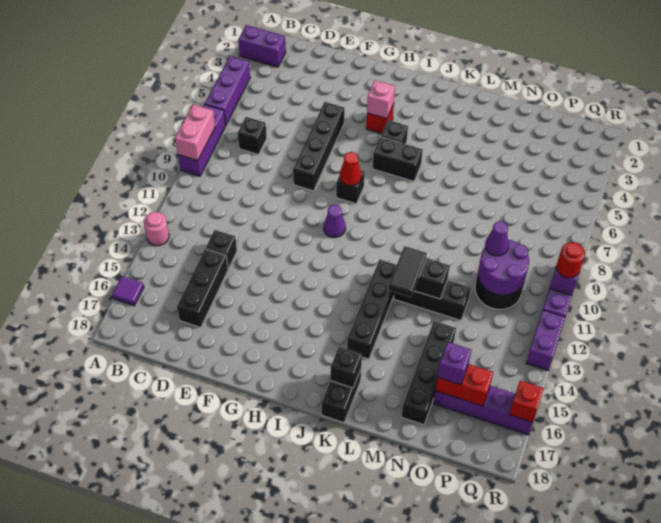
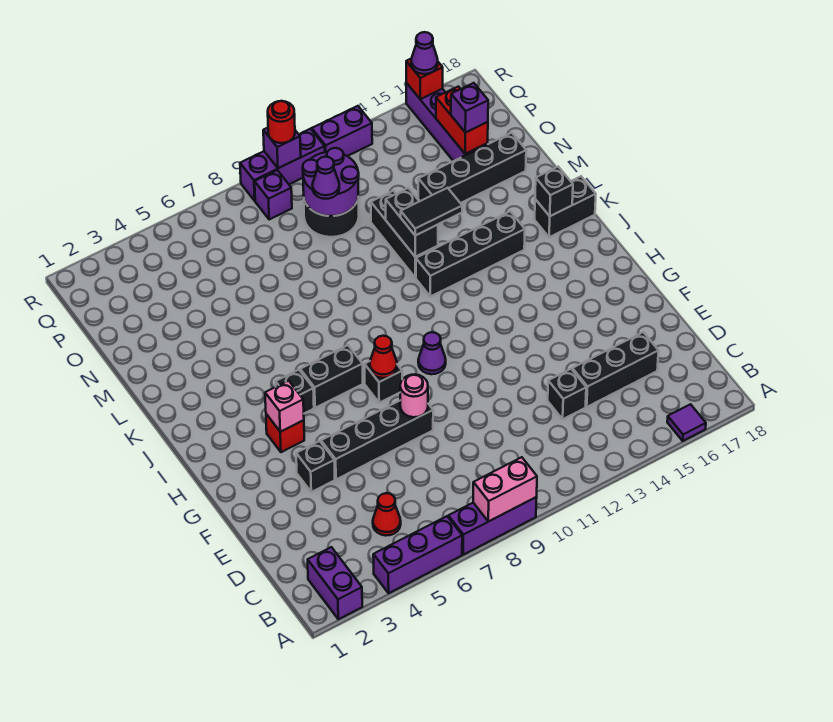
pink round brick A13 level 1 -> pink round brick F8 level 2
none -> red cone C5 level 1
black brick C7 level 1 -> black brick F4 level 1
black brick I6:J6 level 1 -> black brick I6:I7 level 1
none -> purple brick Q9 level 1
none -> purple cone R16 level 3

